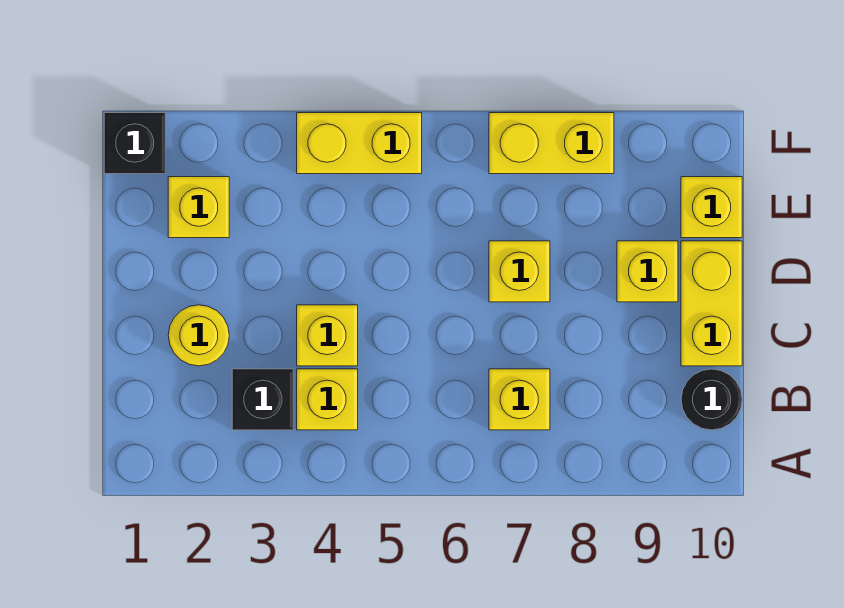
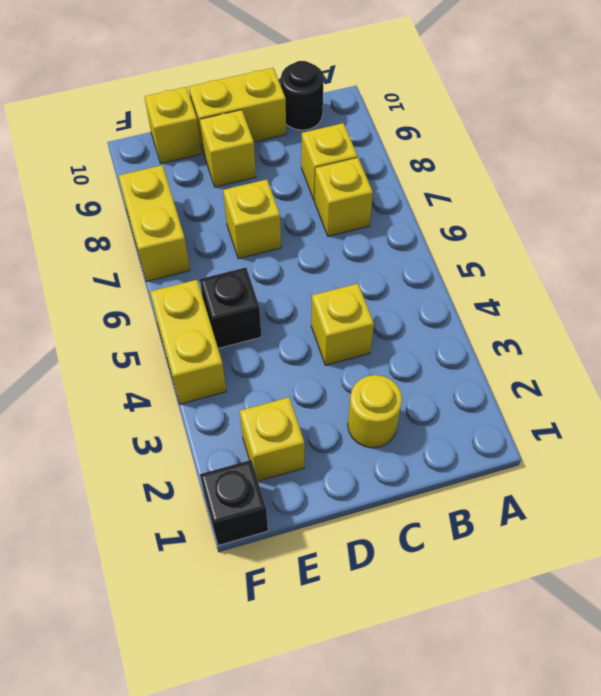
black brick B3 level 1 -> black brick E5 level 1
yellow brick B4 level 1 -> yellow brick B8 level 1

